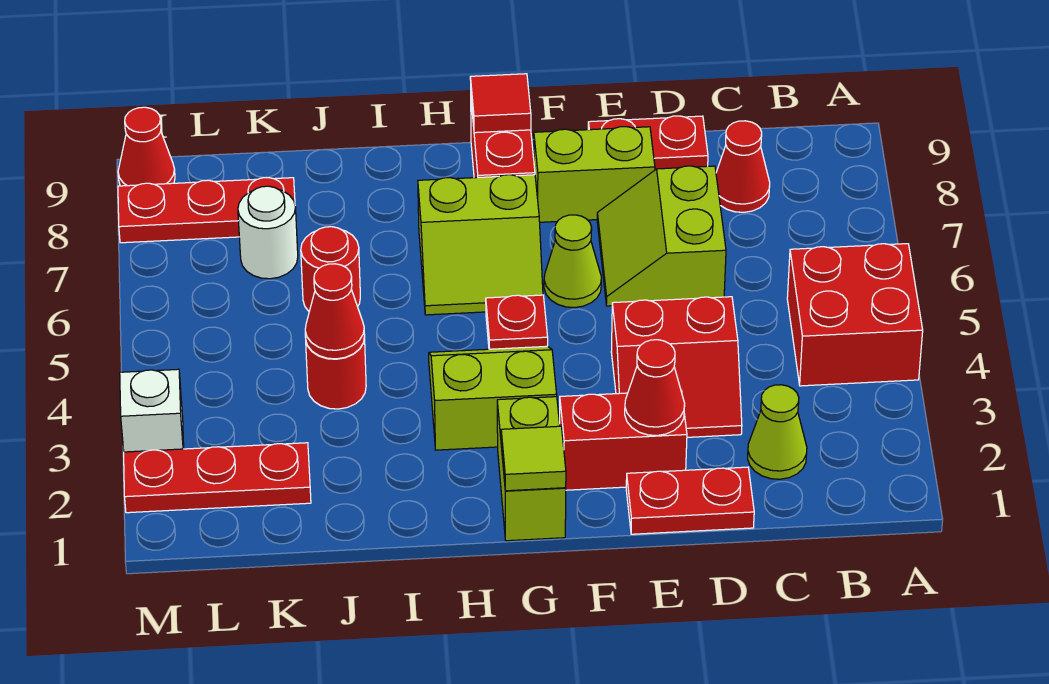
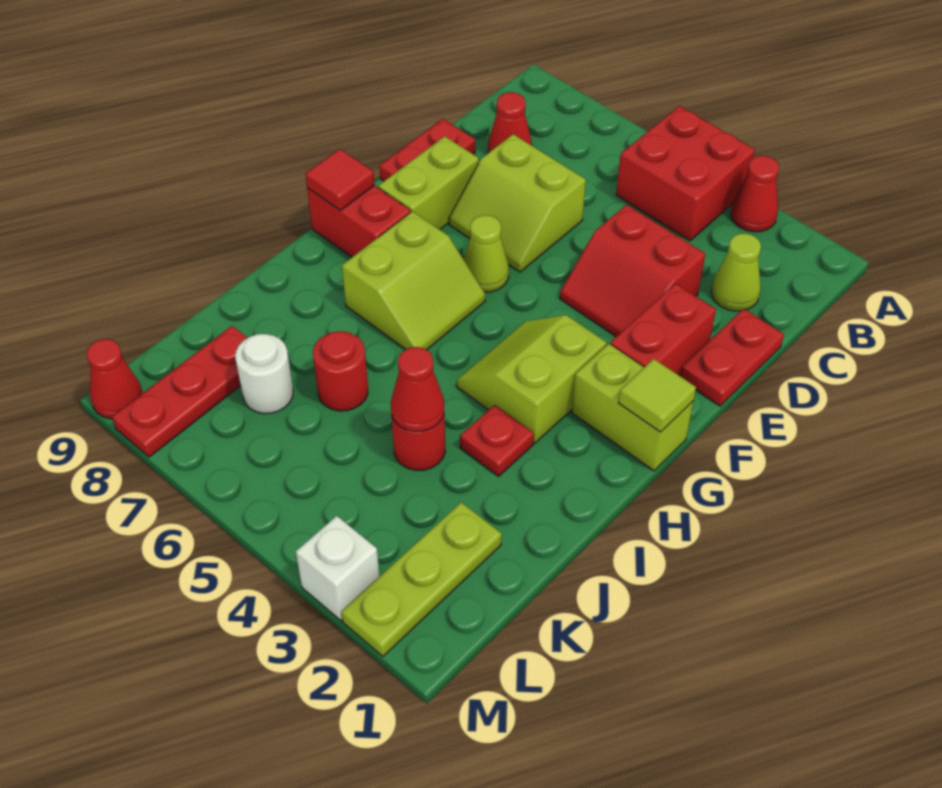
red slope D3:E4 level 1 top 4 -> red slope D3:E4 level 1 top D
red cone E2 level 2 -> red cone A3 level 1
red plate G5 level 1 -> red plate I3 level 1
red plate K2:M2 level 1 -> lime plate K2:M2 level 1

